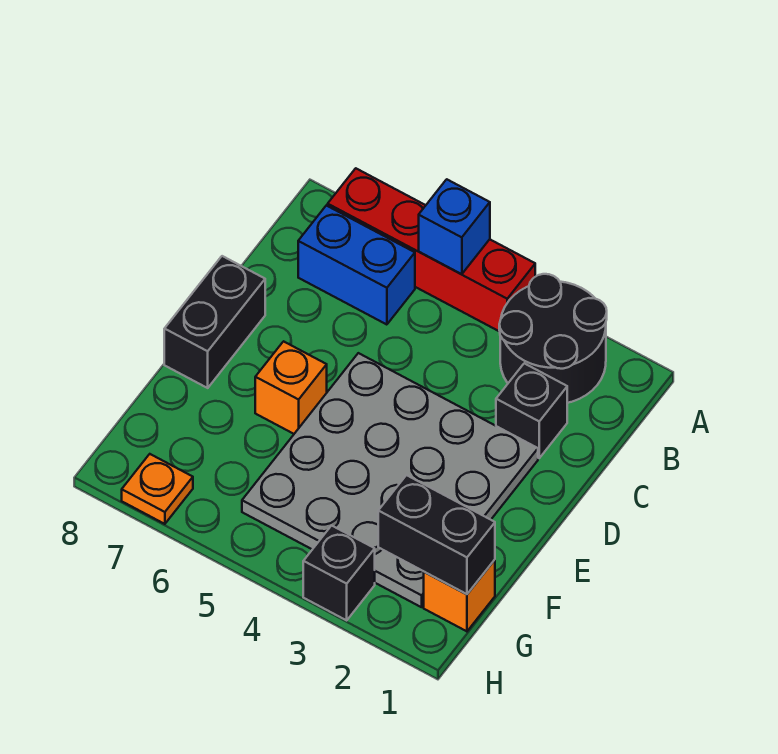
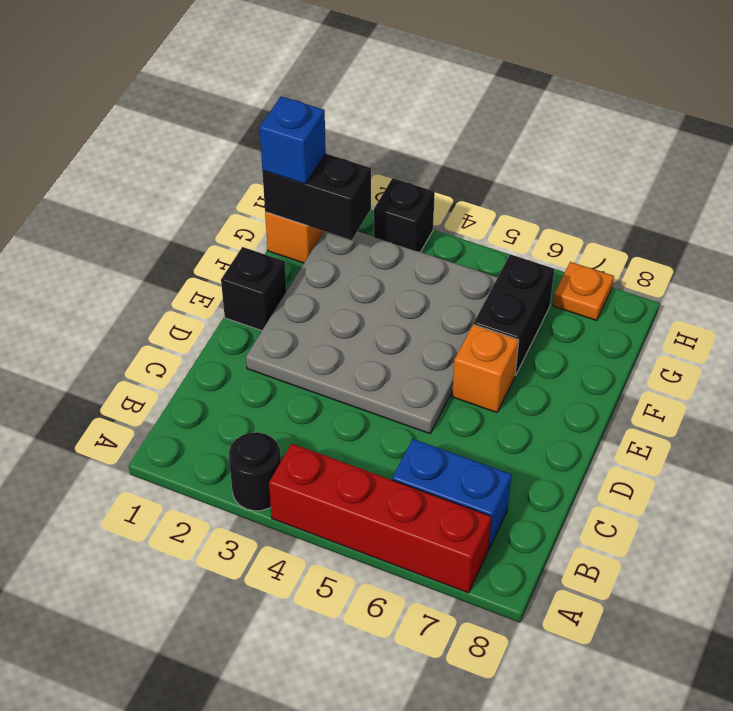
black round brick A2:B3 level 1 -> black round brick A3 level 1
blue brick A5 level 2 -> blue brick G1 level 3
black brick C2 level 1 -> black brick E1 level 1
black brick D8:E8 level 1 -> black brick F6:G6 level 1

